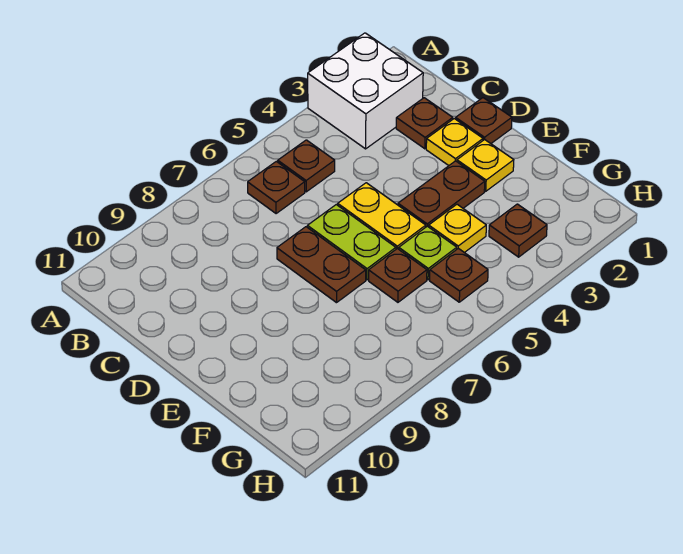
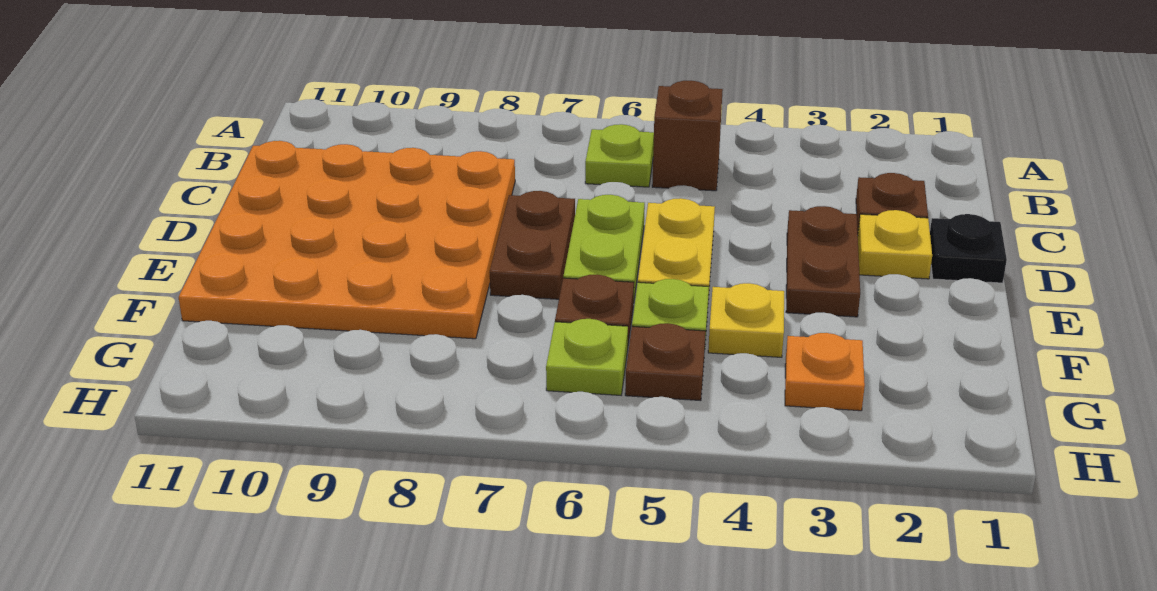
white brick A2:B3 level 1 -> none
brown plate B5 level 1 -> brown brick B5 level 1
brown plate B6 level 1 -> lime plate B6 level 1
none -> orange plate C8:F11 level 1
brown plate D1 level 1 -> black plate D1 level 1
yellow plate E2 level 1 -> none
brown plate E3:E4 level 1 -> brown plate D3:E3 level 1
brown plate G3 level 1 -> orange plate G3 level 1
none -> lime plate G6 level 1

